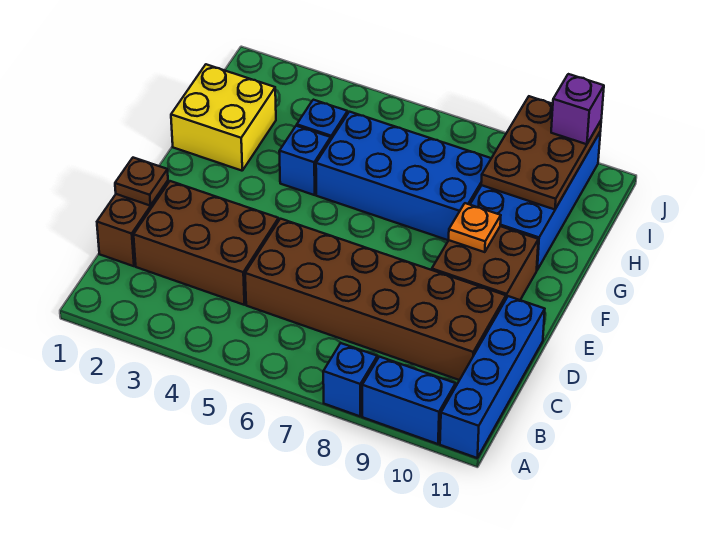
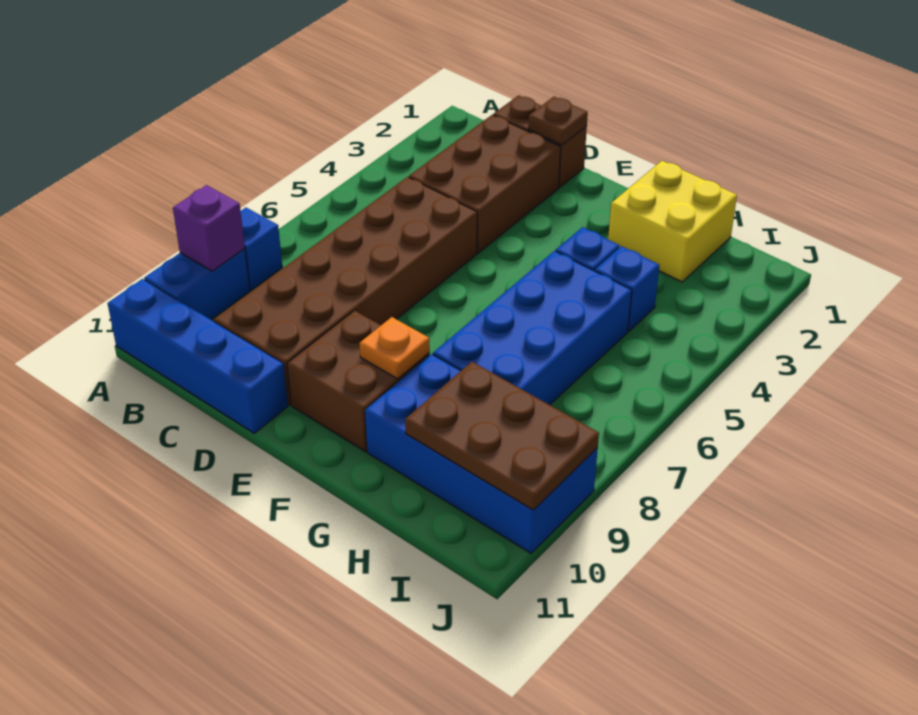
purple brick J10 level 3 -> purple brick A9 level 2

